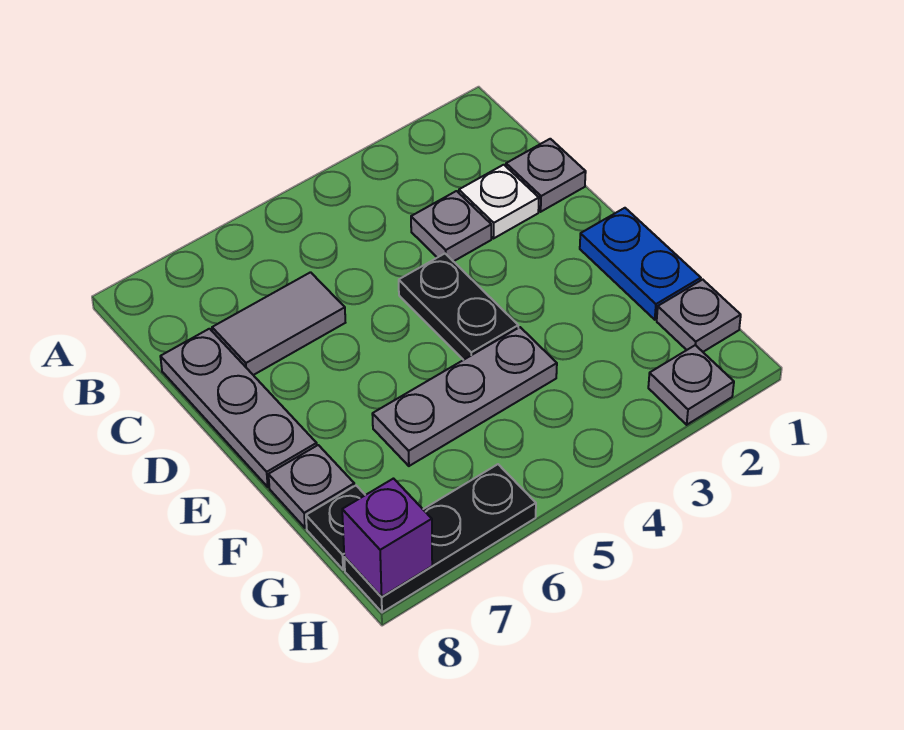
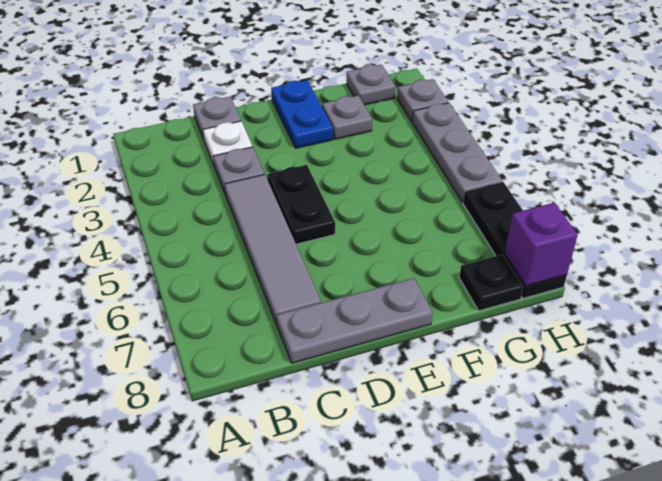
grey tile C6:C7 level 1 -> grey tile C4:C7 level 1
black plate D4:E4 level 1 -> black plate D4:D5 level 1
blue plate E1:F1 level 1 -> blue plate E1:E2 level 1
grey plate F4:F6 level 1 -> grey plate H3:H5 level 1
grey plate F8 level 1 -> grey plate F2 level 1

